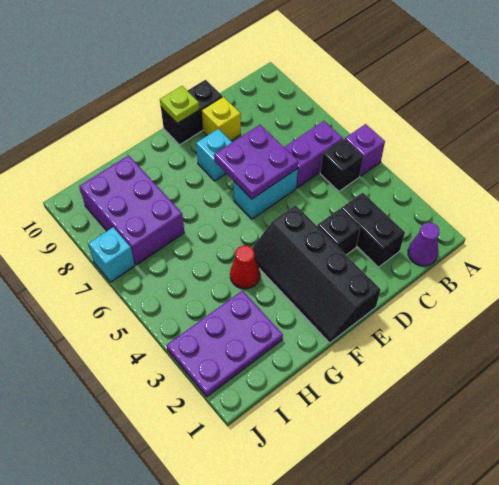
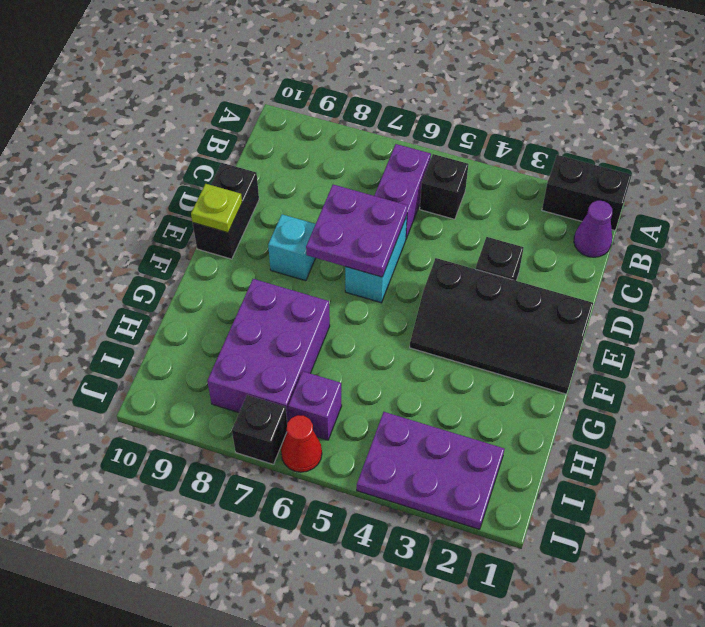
purple brick A5 level 1 -> purple brick I6 level 1
black brick C2:C3 level 1 -> black brick A1:A2 level 1
yellow brick D9 level 1 -> none
red cone G4 level 1 -> red cone J6 level 1
purple plate H2:J3 level 1 -> purple plate I2:J4 level 1
purple brick H7:I9 level 1 -> purple brick G7:I8 level 1
cyan brick J7 level 1 -> black brick J7 level 1

